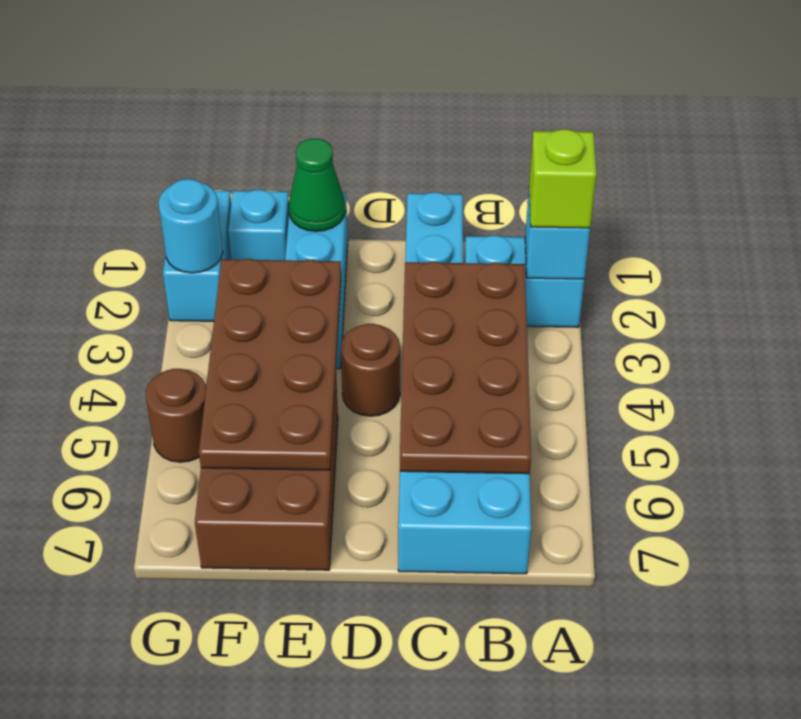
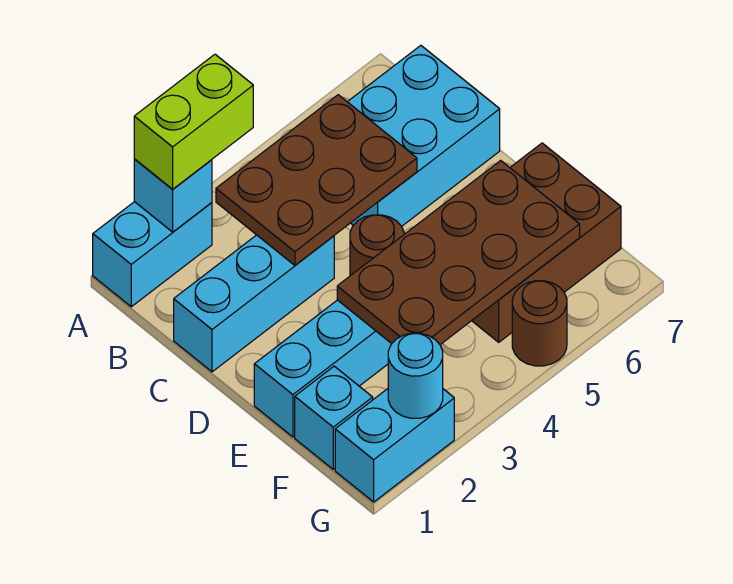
cyan brick A2:B2 level 1 -> cyan brick A1:A2 level 1
lime brick A2 level 3 -> lime brick A2:A3 level 3
brown plate B3:C6 level 2 -> brown plate B3:C5 level 2
green cone E1 level 2 -> none

